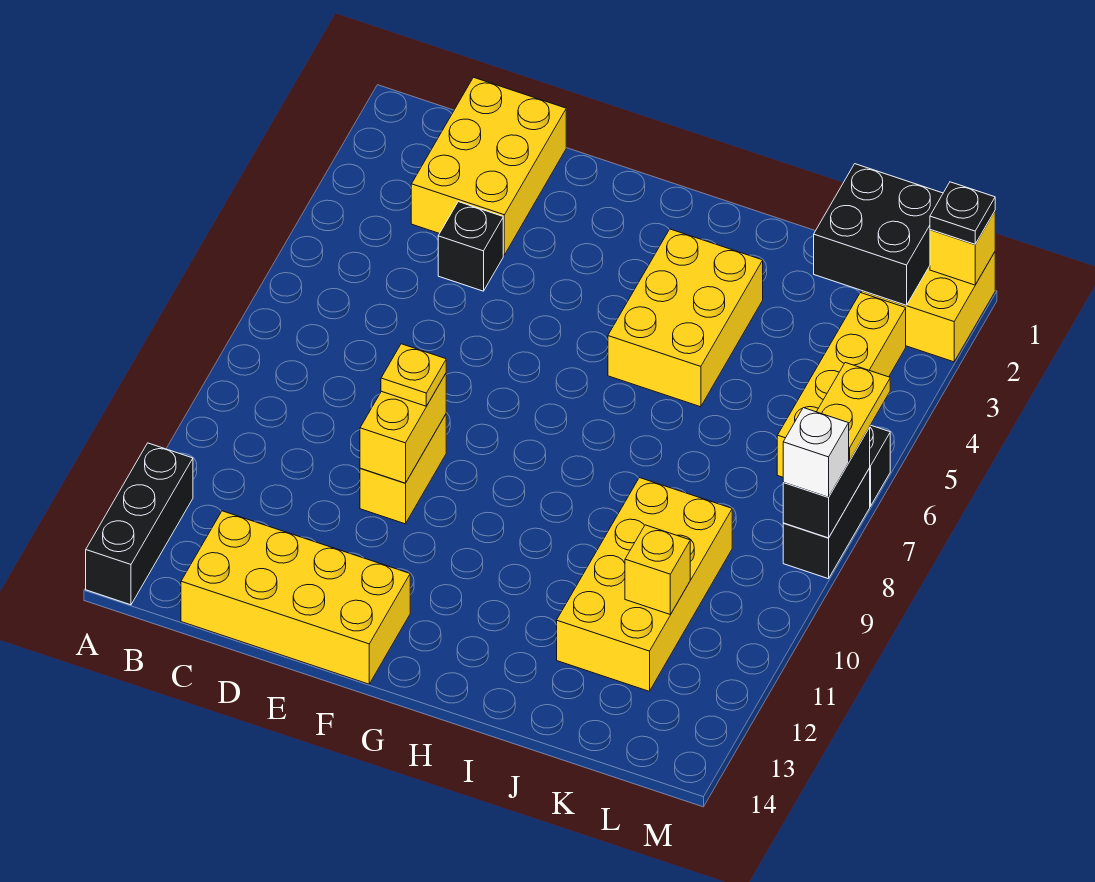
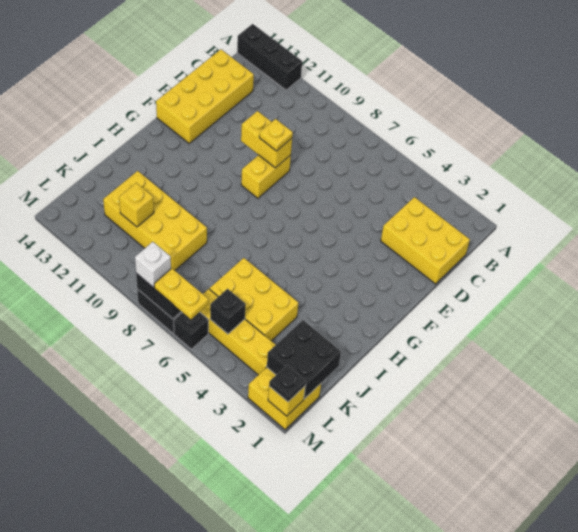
black brick D4 level 1 -> black brick L5 level 2
yellow brick E9:E10 level 1 -> yellow brick E9:F9 level 1
yellow brick H3:I5 level 1 -> yellow brick J4:K6 level 1

